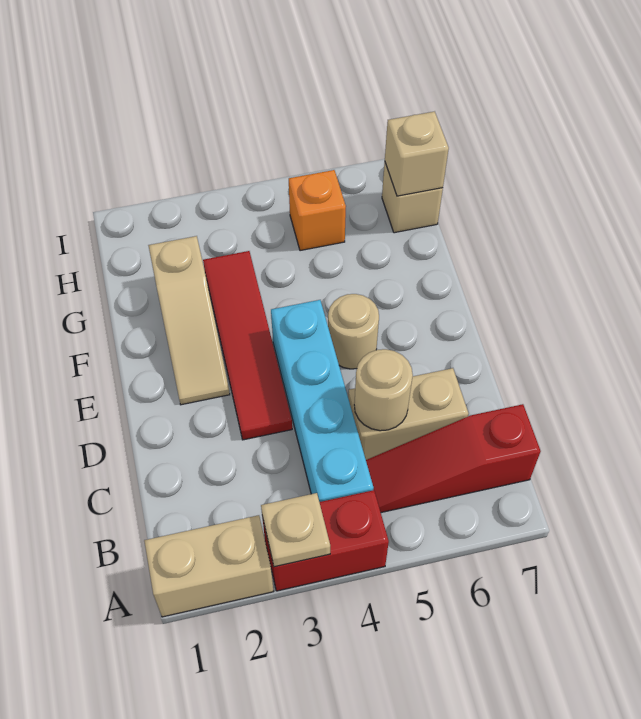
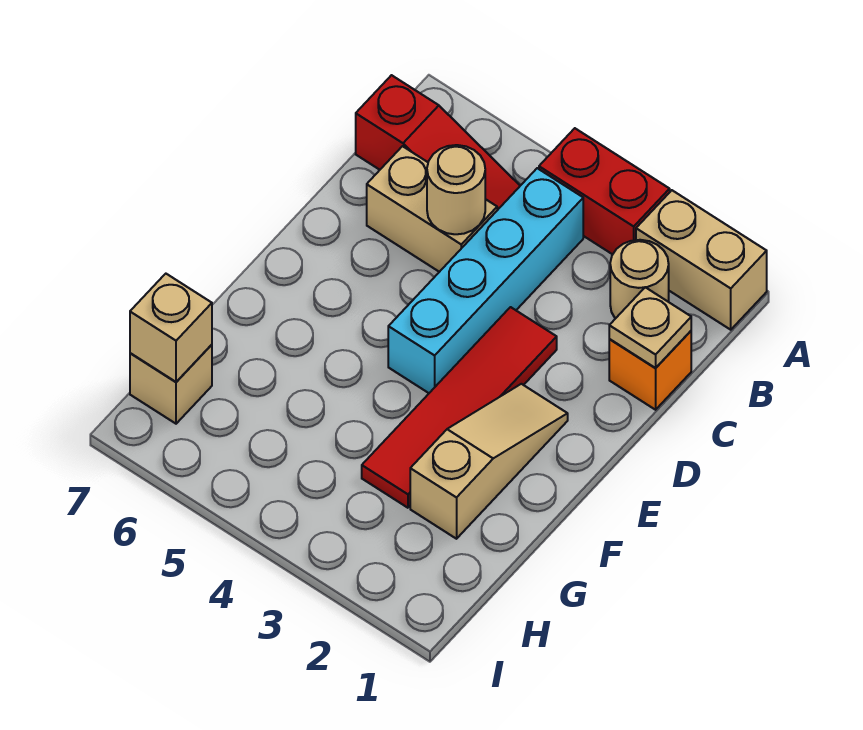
tan plate A3 level 2 -> tan plate C1 level 2
tan round brick E5 level 1 -> tan round brick B2 level 1
orange brick H5 level 1 -> orange brick C1 level 1

